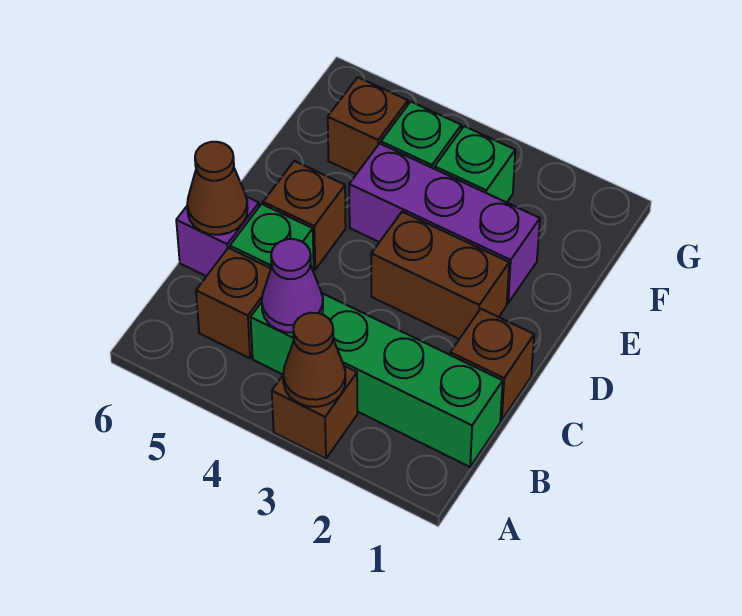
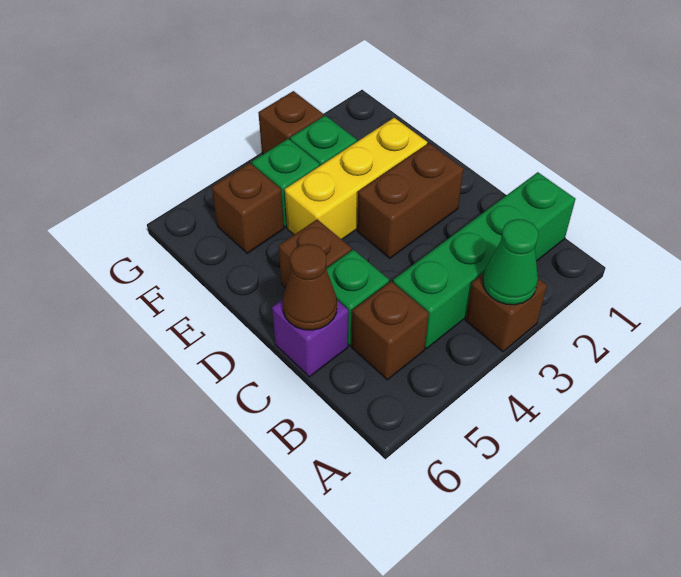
brown cone A3 level 2 -> green cone A3 level 2
purple cone B4 level 2 -> none
brown brick C1 level 1 -> brown brick G3 level 1
purple brick E2:E4 level 1 -> yellow brick E2:E4 level 1

